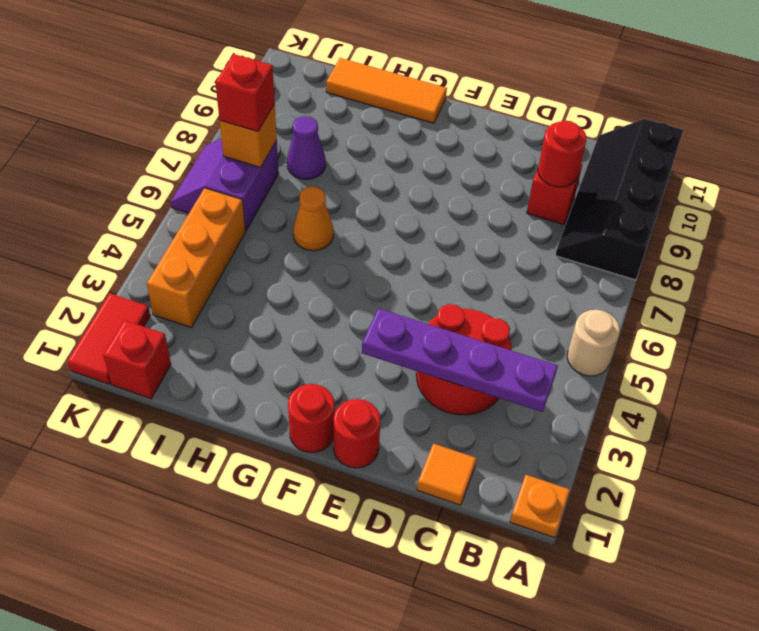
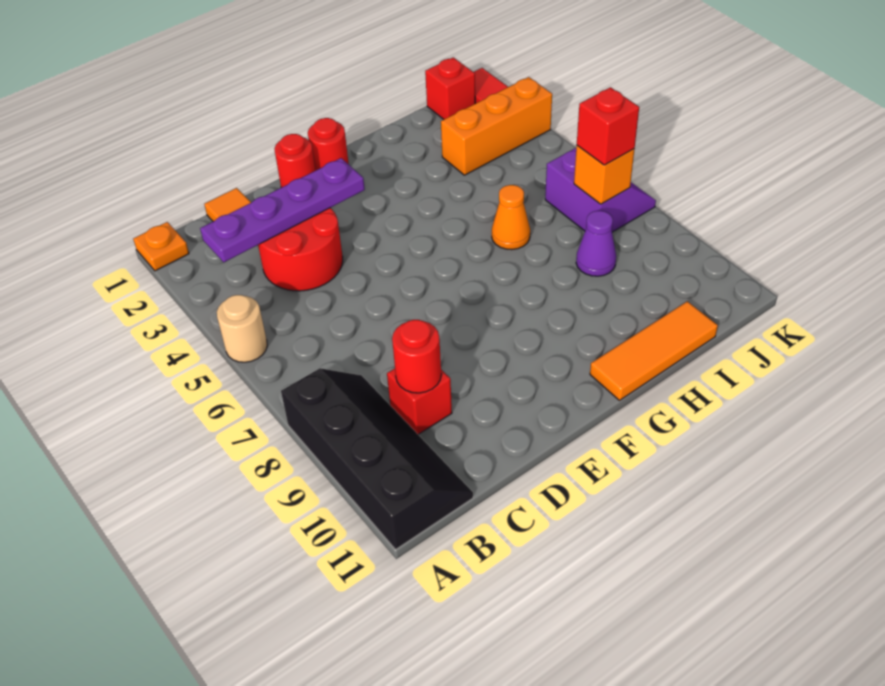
orange brick J3:J5 level 1 -> orange brick I3:K3 level 1

